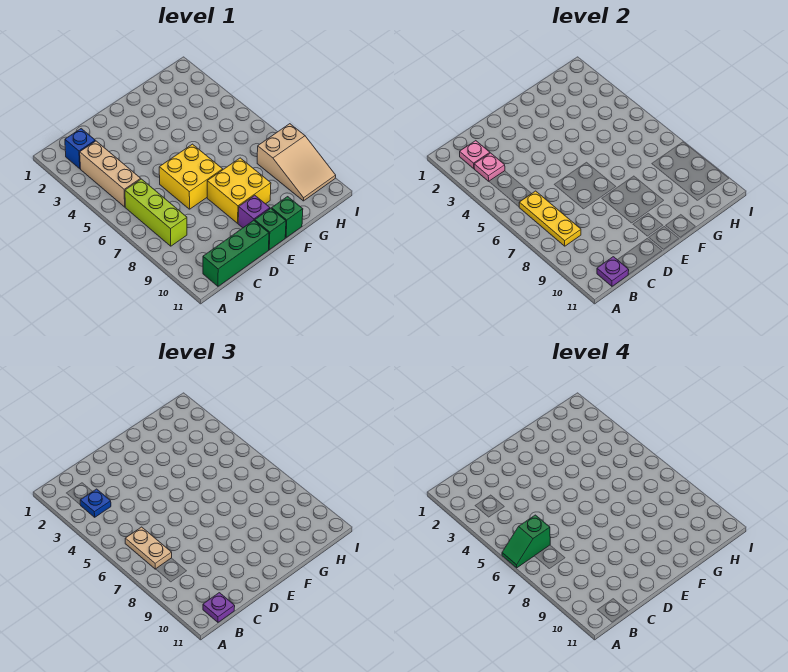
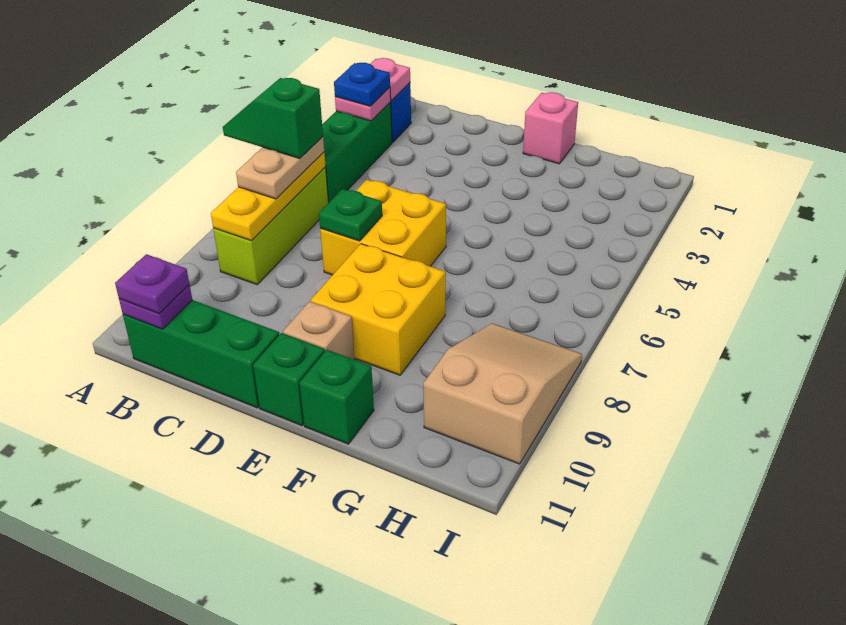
tan brick B3:B5 level 1 -> green brick B3:B5 level 1
none -> green plate D7 level 2
purple brick E10 level 1 -> tan brick E10 level 1
none -> pink brick F1 level 1
tan slope H8:I10 level 1 top 8 -> tan slope H8:I10 level 1 top 10

